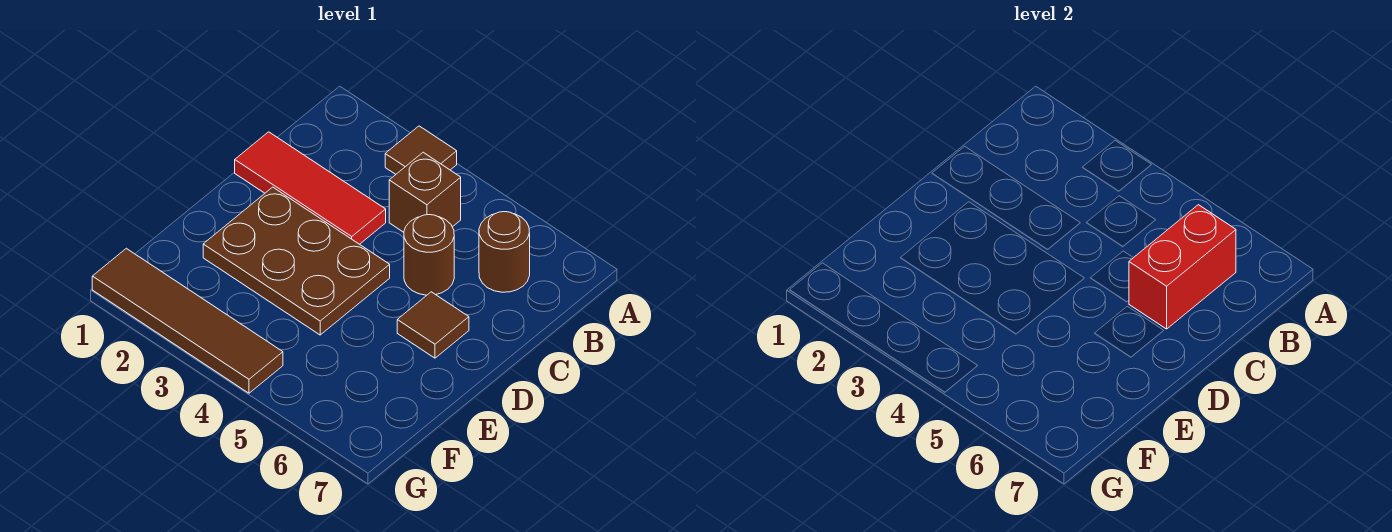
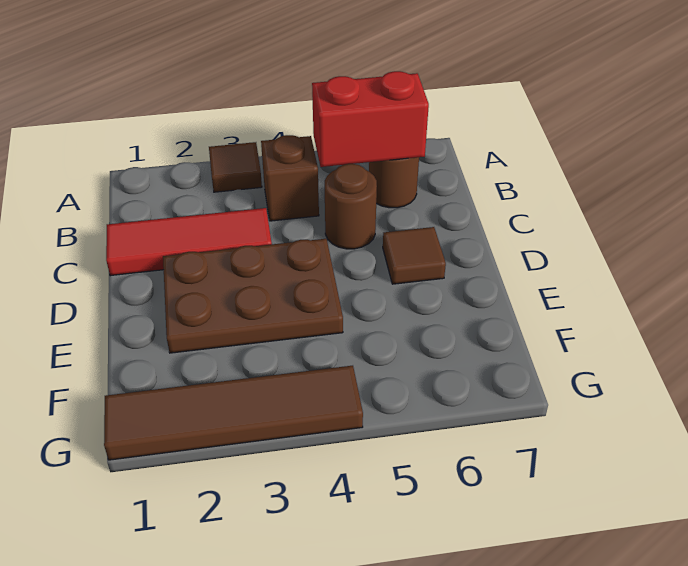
red brick B6:C6 level 2 -> red brick B5:B6 level 2

